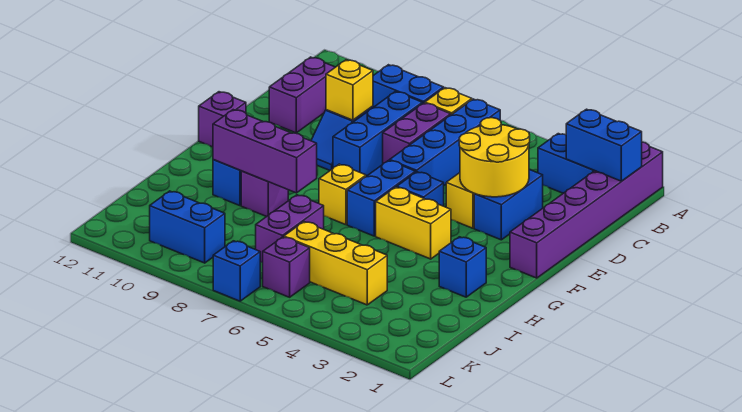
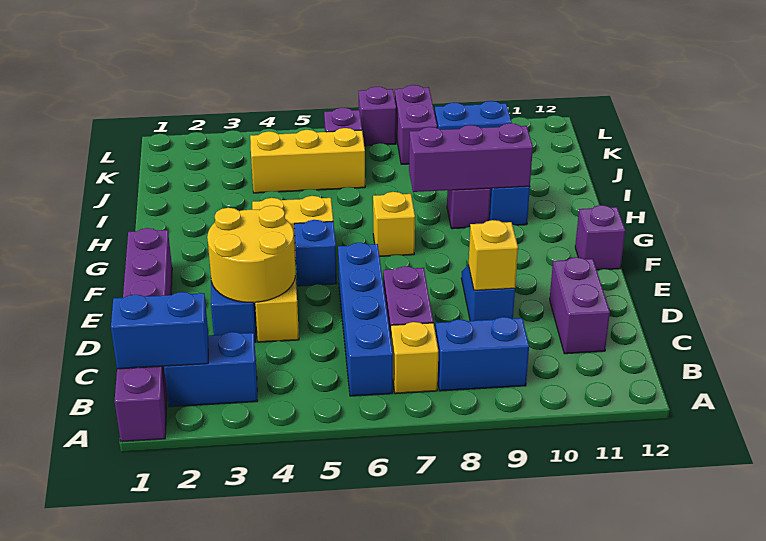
blue brick C8:E8 level 1 -> none
blue brick F6:G6 level 1 -> none
blue brick H2 level 1 -> none
purple brick I7:J7 level 1 -> purple brick K8:L8 level 1
blue brick L7 level 1 -> purple brick L7 level 1

